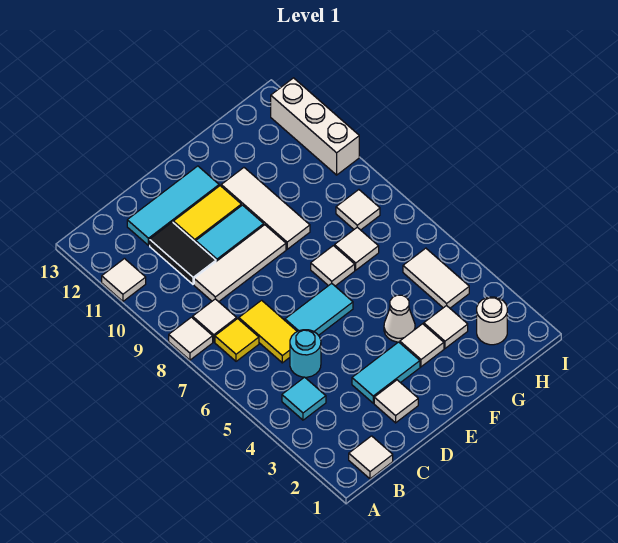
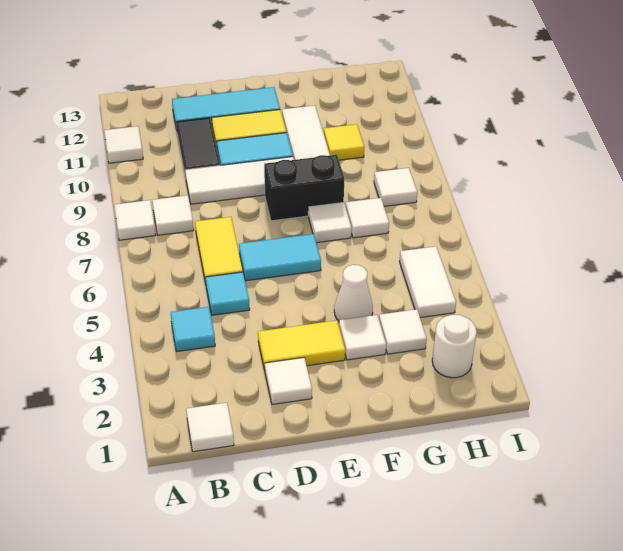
yellow tile B7 level 1 -> yellow tile G10 level 1
cyan round brick C5 level 1 -> cyan tile C5 level 1
cyan tile D3:E3 level 1 -> yellow tile D3:E3 level 1
none -> black brick E8:F8 level 1
white brick I10:I12 level 1 -> none

